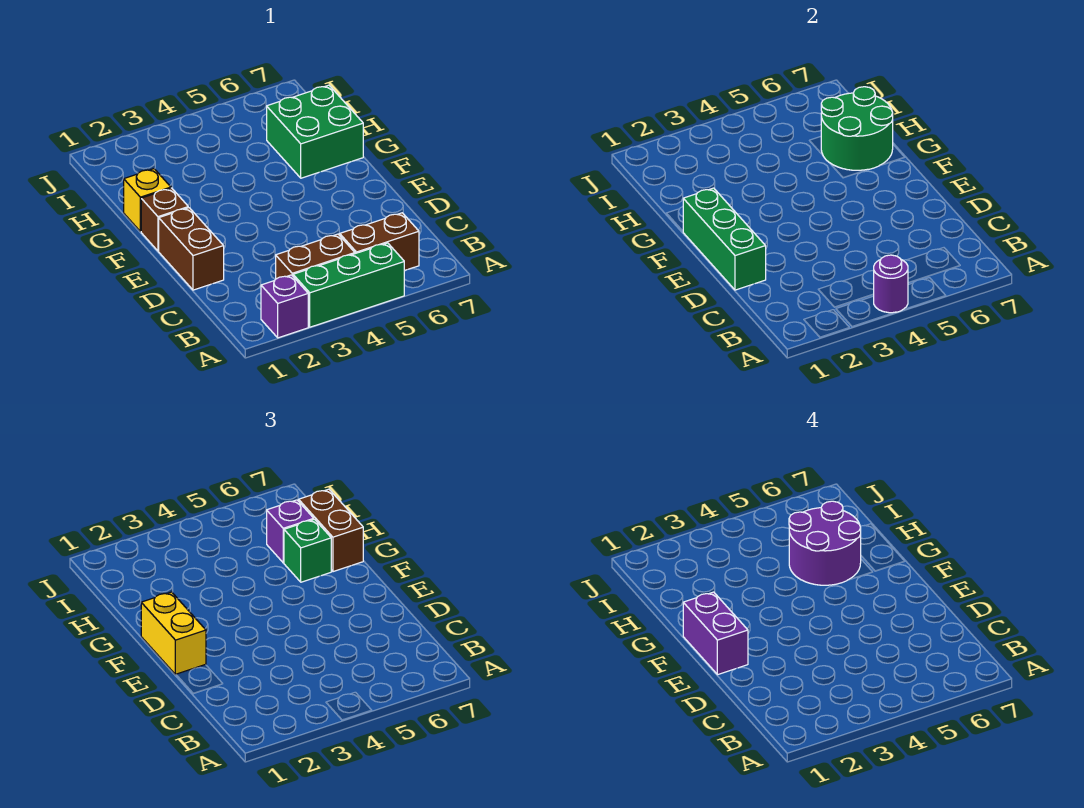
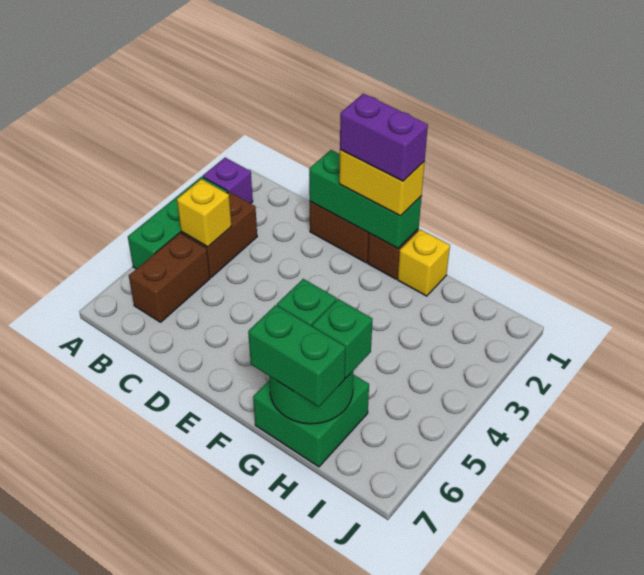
purple round brick A4 level 2 -> none
none -> yellow brick B4 level 2
purple round brick G5:H6 level 4 -> none
brown brick G7:H7 level 3 -> green brick G7:H7 level 3
purple brick H6 level 3 -> green brick H6 level 3

